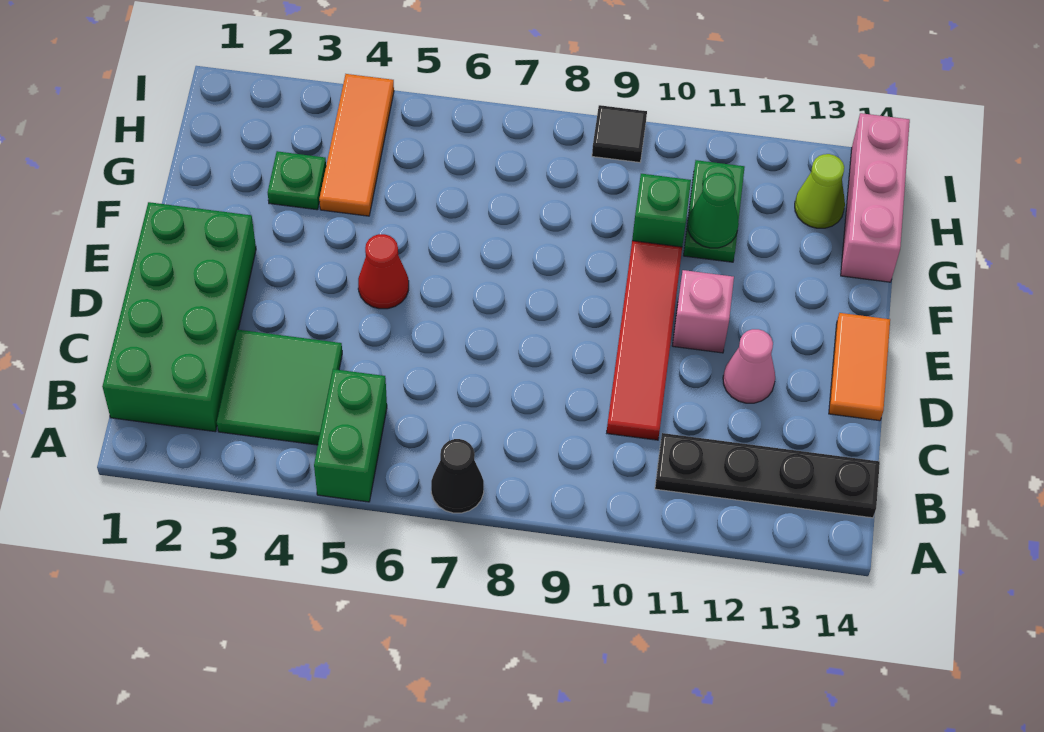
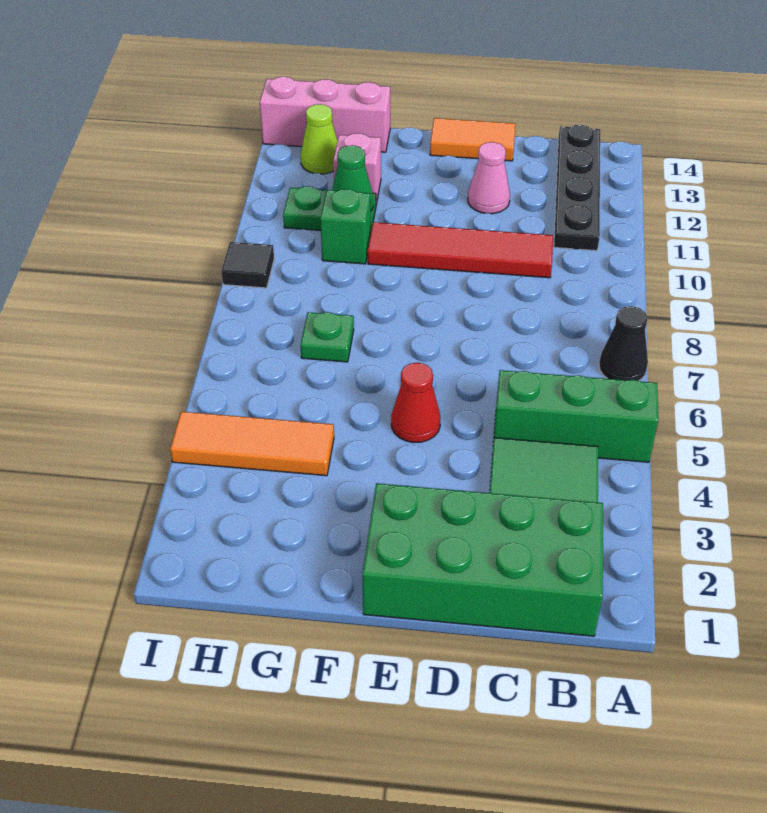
green brick A5:B5 level 1 -> green brick A5:C5 level 1
pink brick E11 level 1 -> pink brick G12 level 1
green plate G3 level 1 -> green plate G7 level 1

